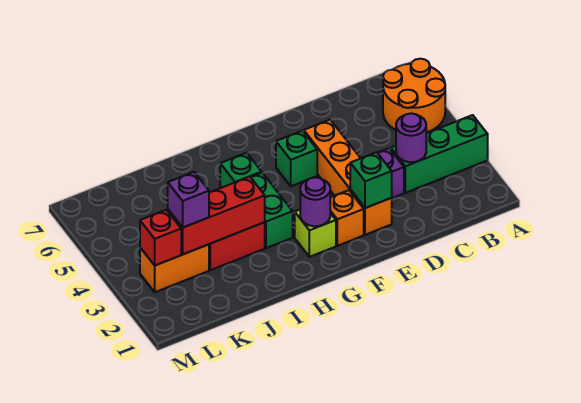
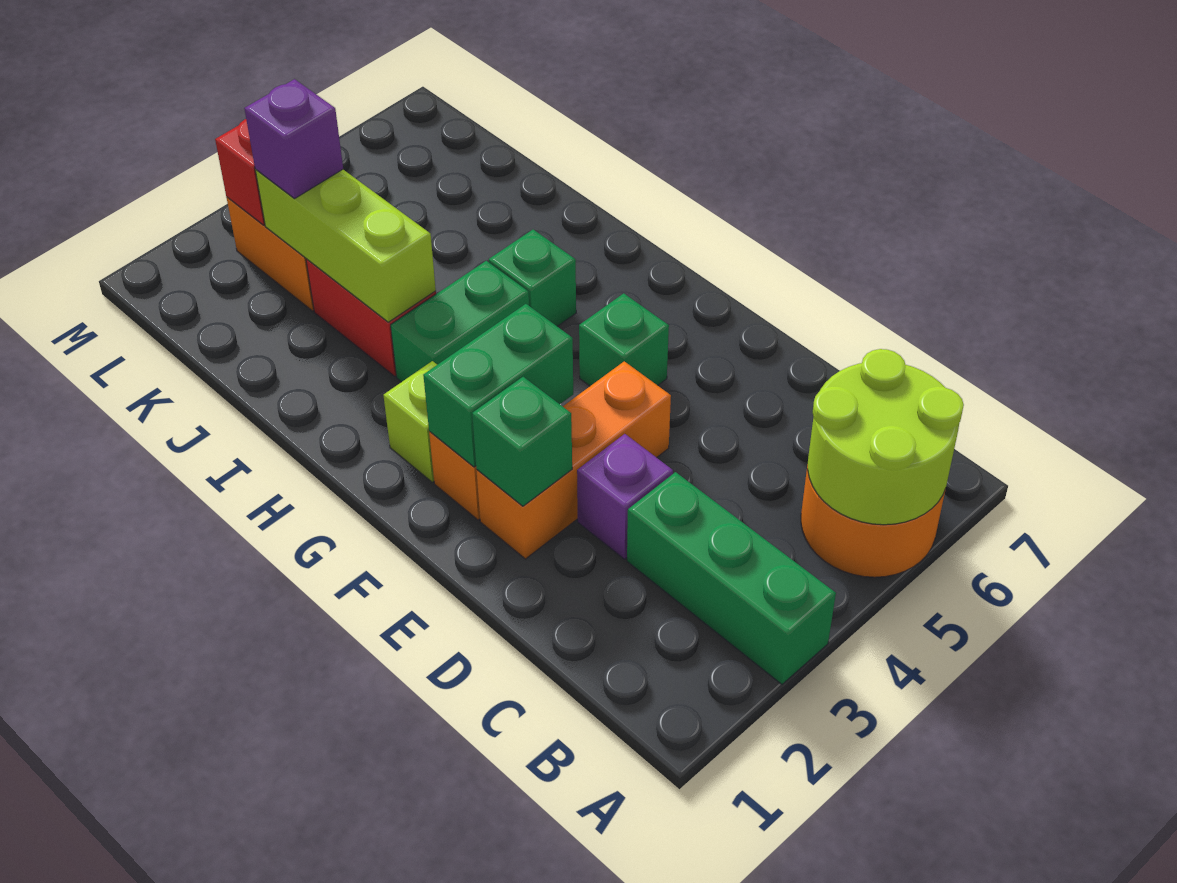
none -> lime round brick A5:B6 level 2
purple round brick C3 level 2 -> none
orange brick E2:E5 level 1 -> orange brick E2:E4 level 1
none -> green brick F2:F3 level 2
purple round brick G2 level 2 -> none
red brick I3:K3 level 2 -> lime brick I3:K3 level 2

